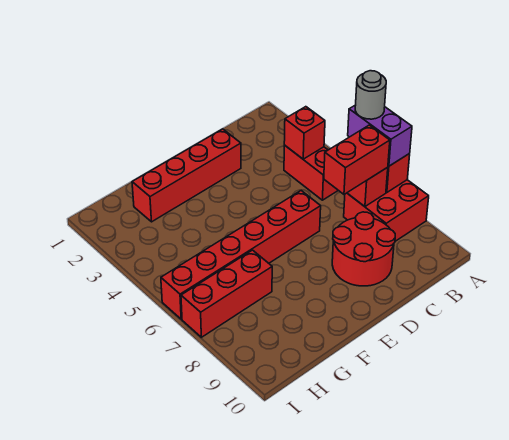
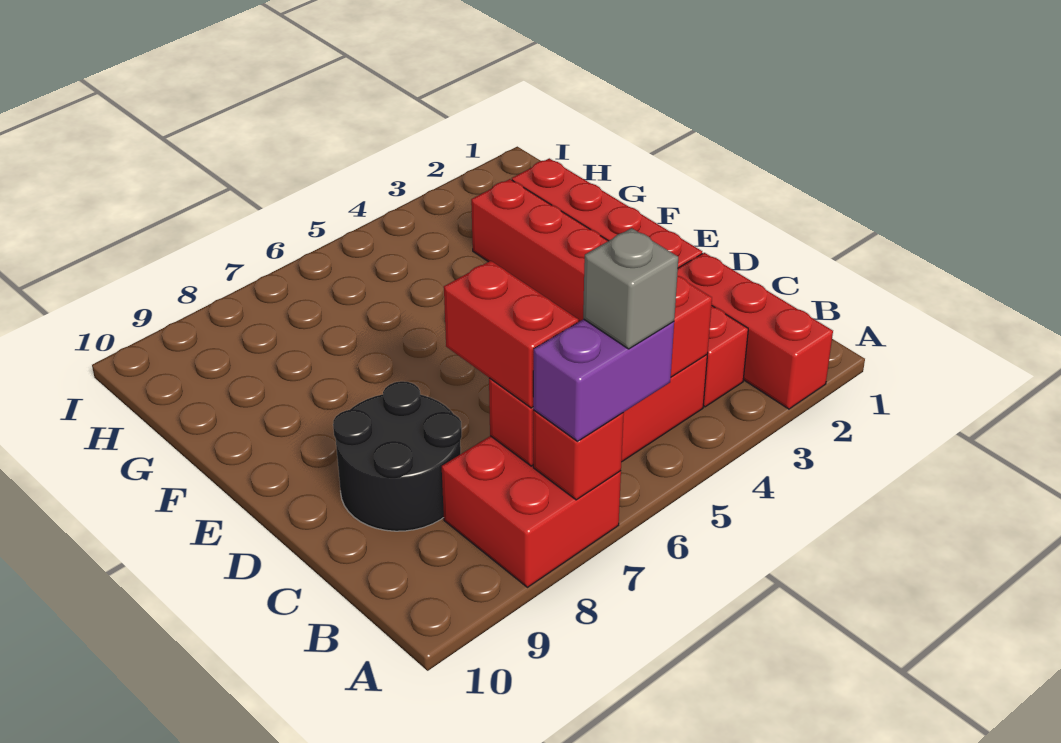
grey round brick A6 level 4 -> grey brick A6 level 4
red round brick C8:D9 level 1 -> black round brick C8:D9 level 1
red brick D6:I6 level 1 -> red brick B3:G3 level 1
red brick G7:I7 level 1 -> red brick A2:C2 level 1

